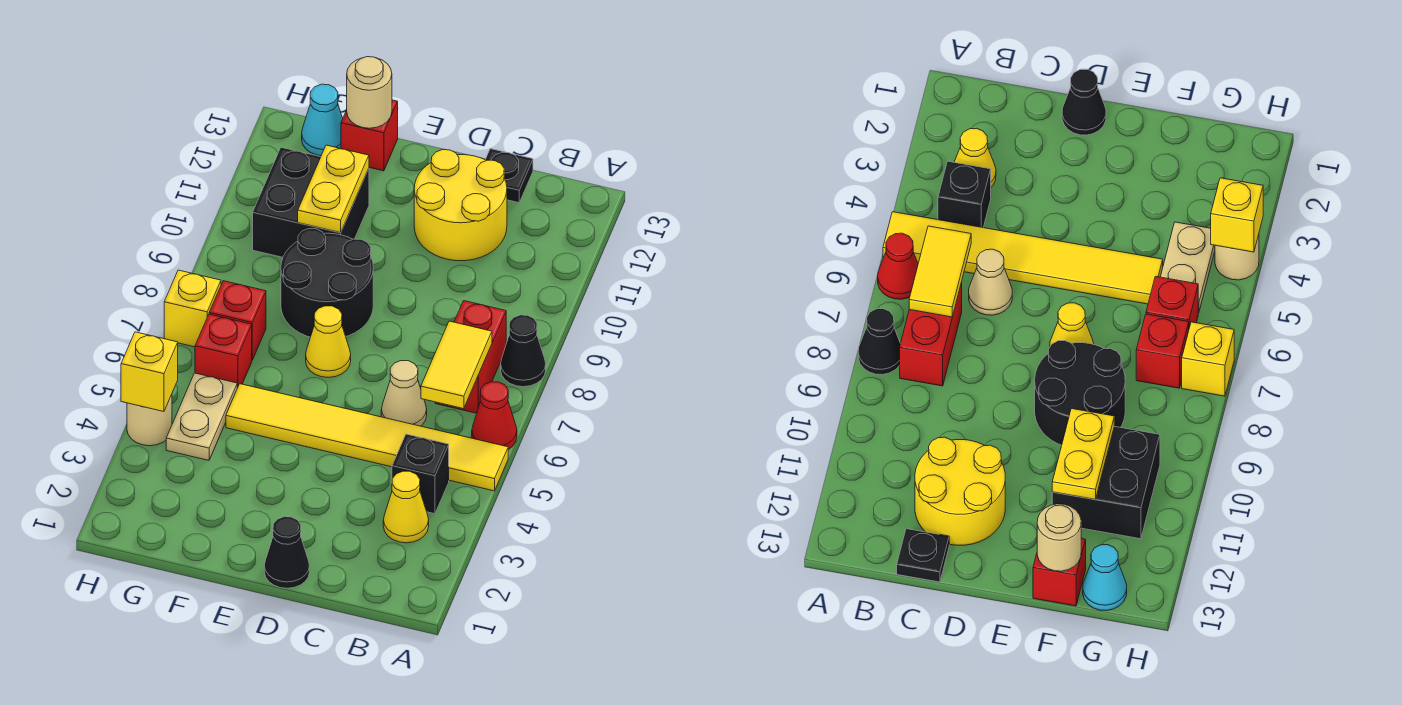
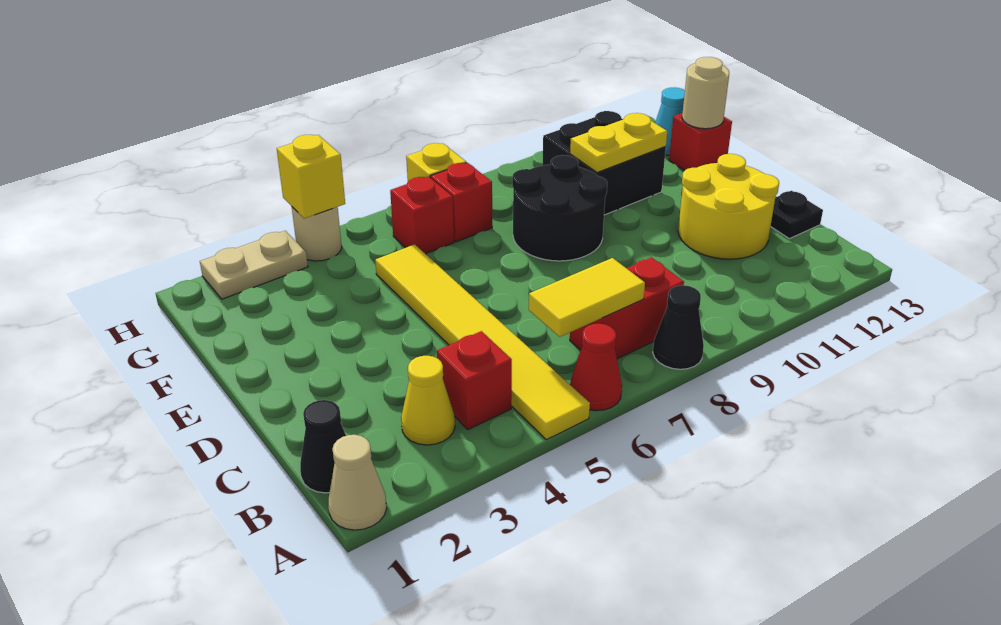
black brick B4 level 1 -> red brick B4 level 1
tan cone C6 level 1 -> tan cone A1 level 1
black cone D1 level 1 -> black cone B1 level 1
yellow cone E7 level 1 -> none
tan plate G4:G5 level 1 -> tan plate H2:H3 level 1

